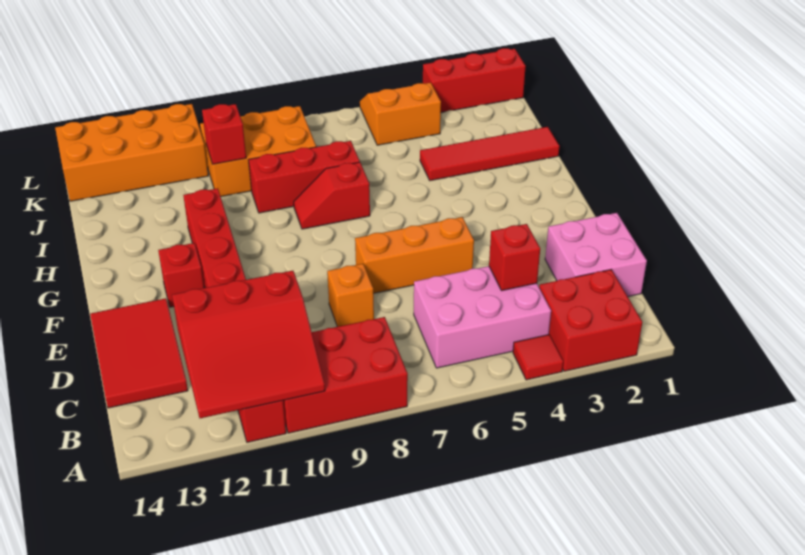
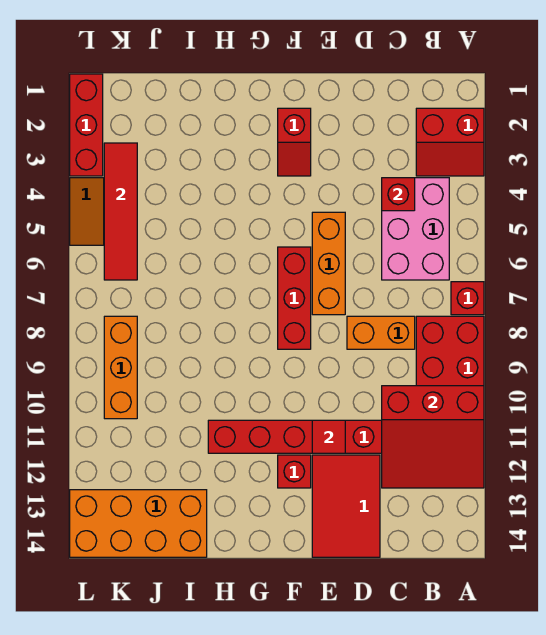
red brick A2:B3 level 1 -> red slope A2:B3 level 1 top 2
red tile A4 level 1 -> red tile E11 level 2
red slope A10:C12 level 2 top C -> red slope A10:C12 level 2 top 10
pink brick C1:D2 level 1 -> none
red tile C13:E14 level 1 -> red tile D12:E14 level 1
orange brick D8 level 1 -> orange brick C8:D8 level 1
red slope H7:H8 level 1 top 7 -> red slope F2:F3 level 1 top 2
red tile I1:I4 level 1 -> red tile K3:K6 level 2
red brick I7:I9 level 1 -> red brick F6:F8 level 1
orange brick J8:K10 level 1 -> orange brick K8:K10 level 1
red brick J10 level 2 -> red brick A7 level 1
orange brick K11:L14 level 1 -> orange brick I13:L14 level 1

